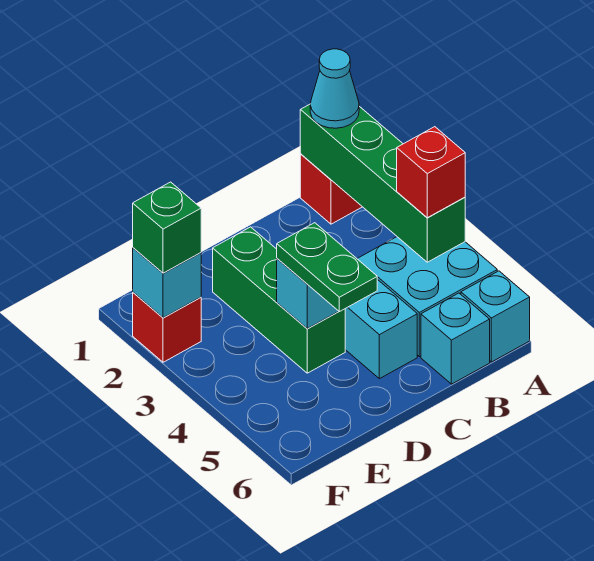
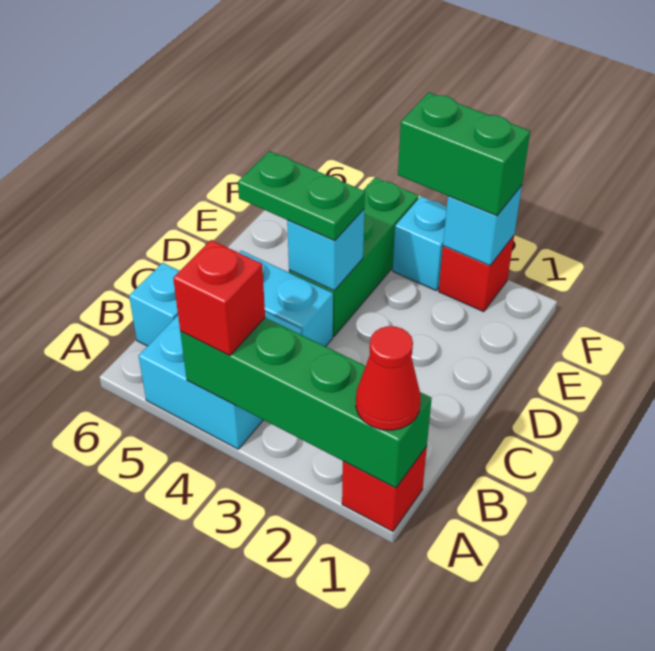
cyan cone A1 level 3 -> red cone A1 level 3
cyan brick A6 level 1 -> cyan brick F3 level 1
green brick D2:D4 level 1 -> green brick D4:F4 level 1
green brick F2 level 3 -> green brick F2:F3 level 3

